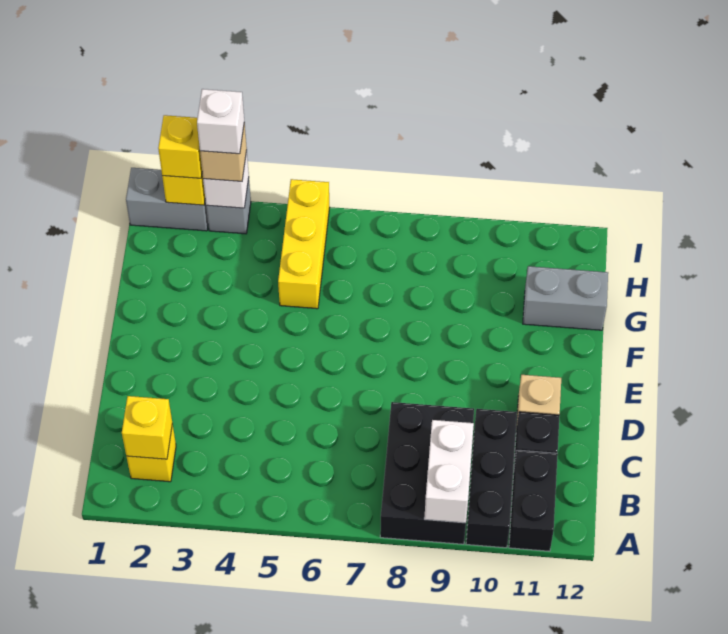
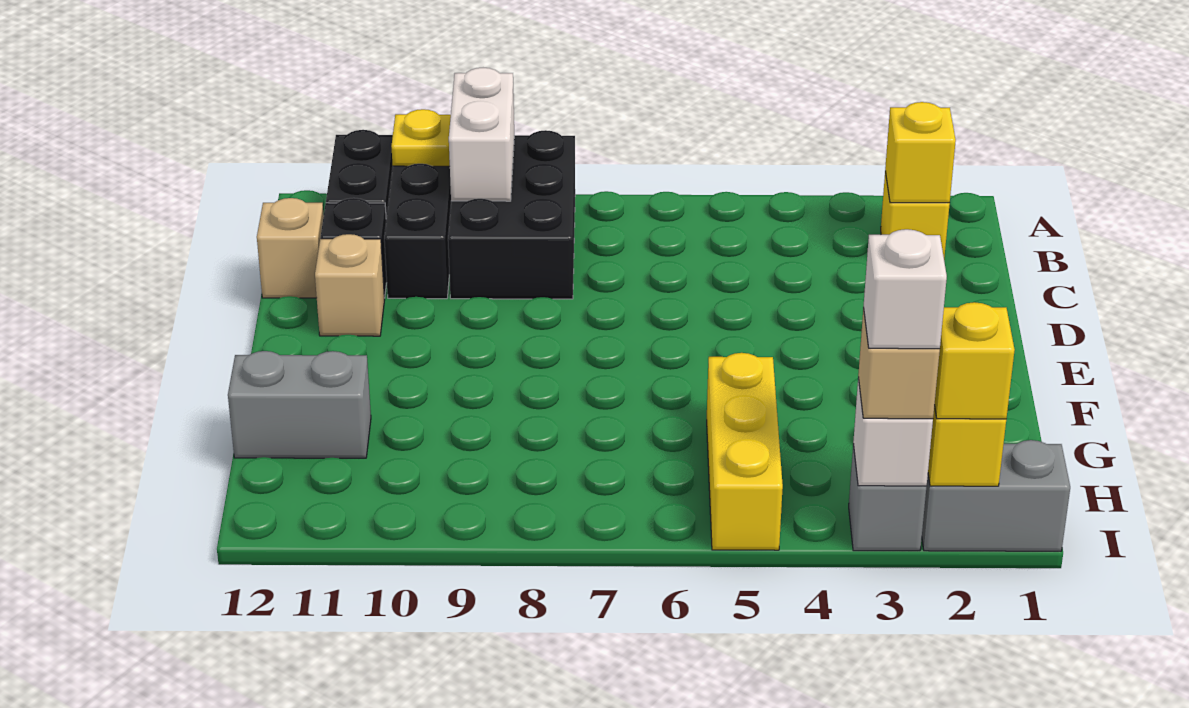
none -> yellow plate A10 level 2
none -> tan brick C12 level 1

